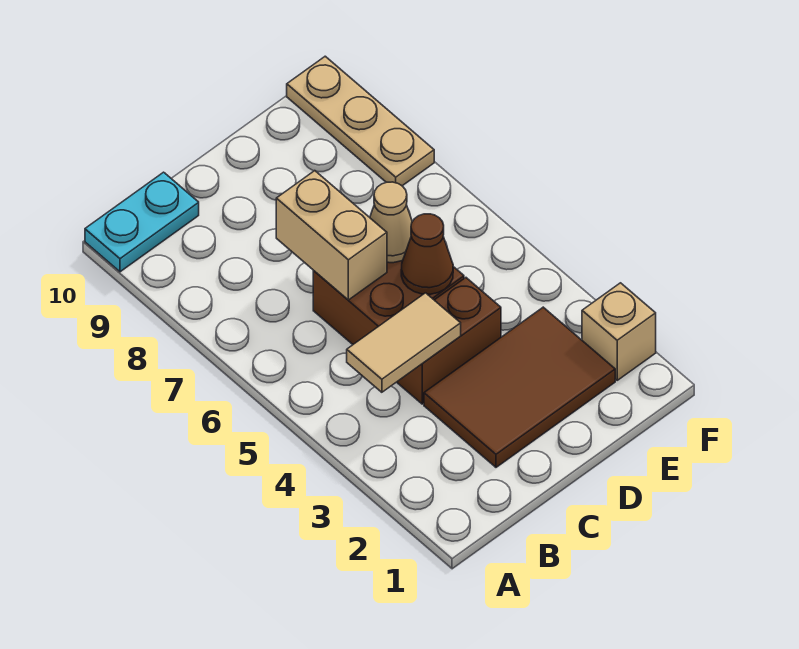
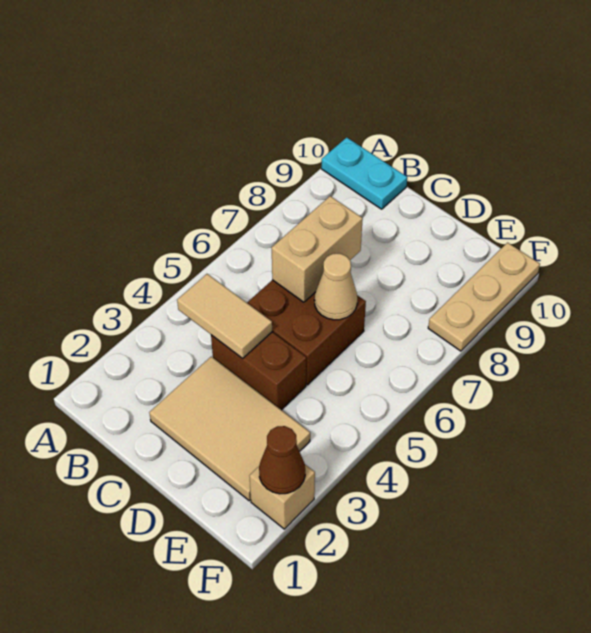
brown tile C2:E3 level 1 -> tan tile C2:E3 level 1
brown cone D5 level 2 -> brown cone F2 level 2

